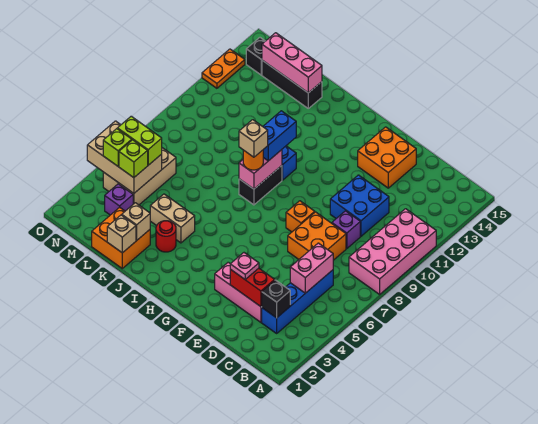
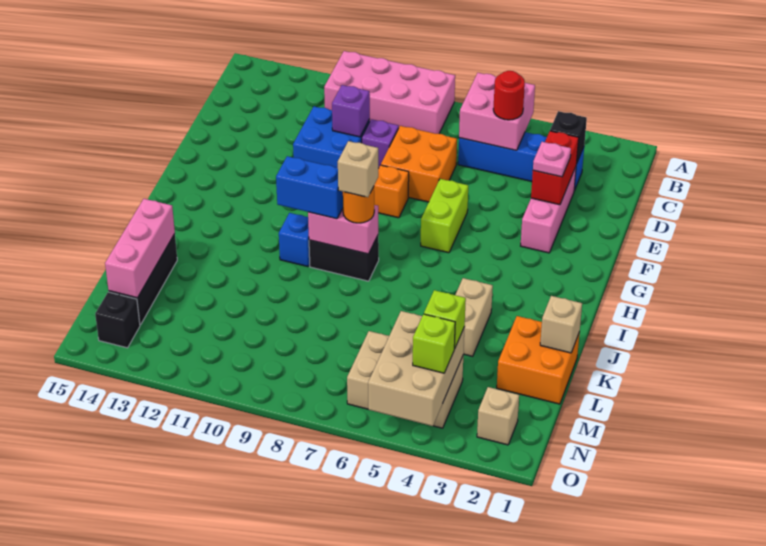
pink brick C5:C6 level 2 -> pink brick B5:C6 level 2
orange brick E13:F14 level 1 -> none
red round brick J3 level 1 -> red round brick C5 level 3
tan brick K2 level 2 -> tan brick N2 level 1
purple brick M3 level 1 -> purple brick D10 level 2
lime brick M5:N5 level 3 -> lime brick F6:G6 level 1
orange plate O12:O13 level 1 -> none

